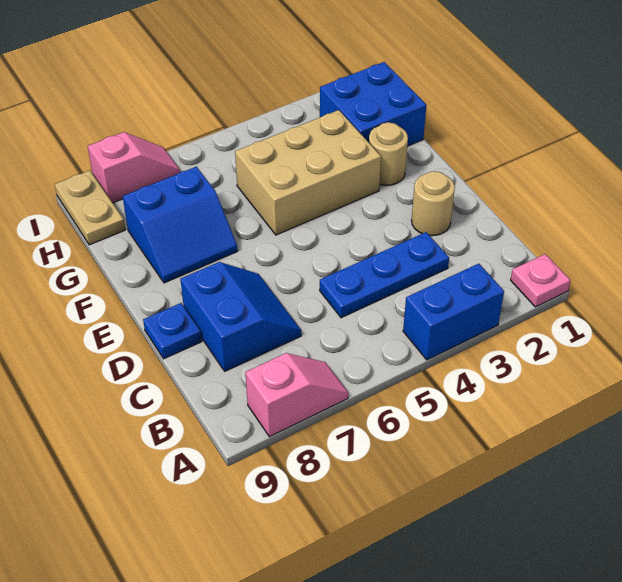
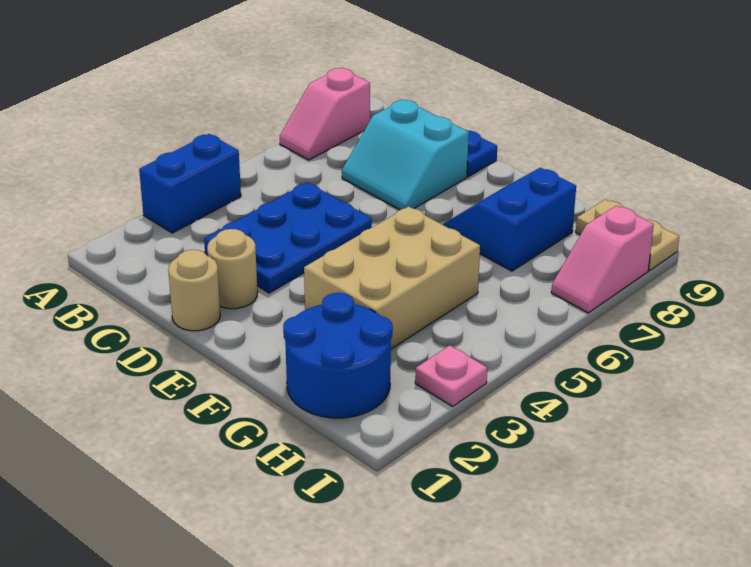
pink plate A1 level 1 -> pink plate I3 level 1
blue plate C3:C5 level 1 -> blue plate C3:D5 level 1
blue slope C7:D8 level 1 top 8 -> cyan slope C7:D8 level 1 top 8
tan round brick F2 level 1 -> tan round brick D1 level 1
blue brick G1:H2 level 1 -> blue round brick G1:H2 level 1

